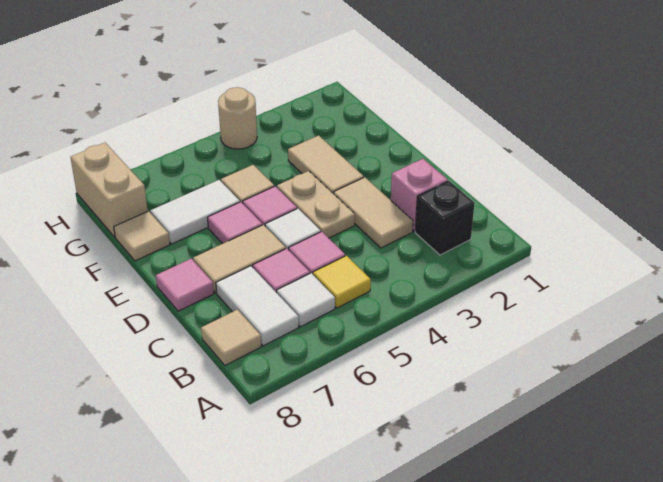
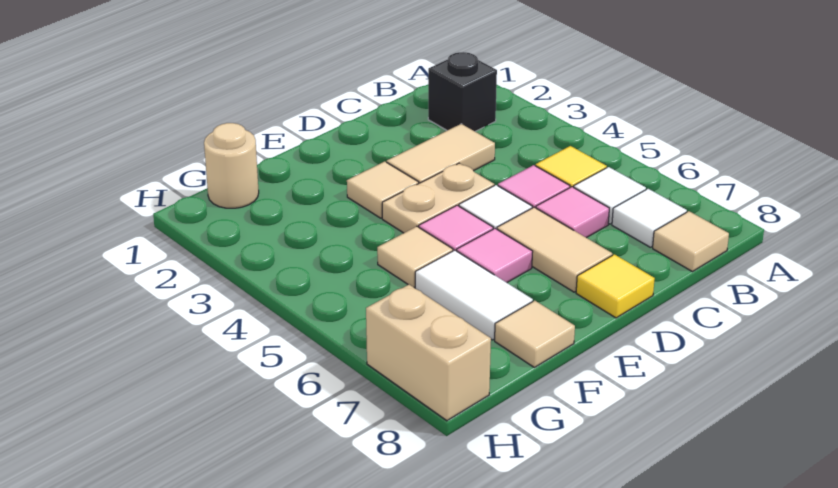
white tile B7:C7 level 1 -> white tile B7 level 1
pink brick C2 level 1 -> none
pink tile D8 level 1 -> yellow tile D8 level 1
tan tile E3:F3 level 1 -> tan tile E3 level 1
tan brick G8:H8 level 1 -> tan brick H7:H8 level 1
tan round brick H4 level 1 -> tan round brick G1 level 1

